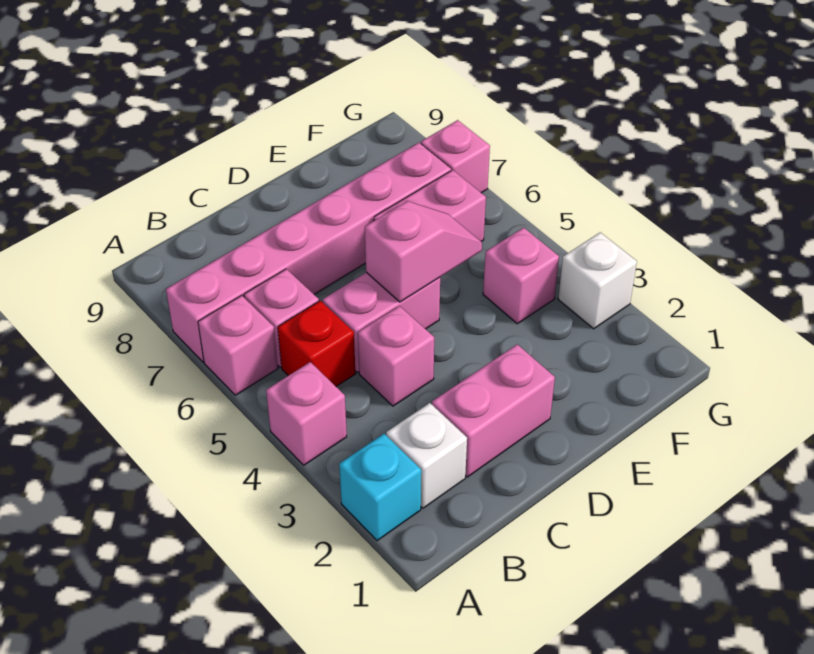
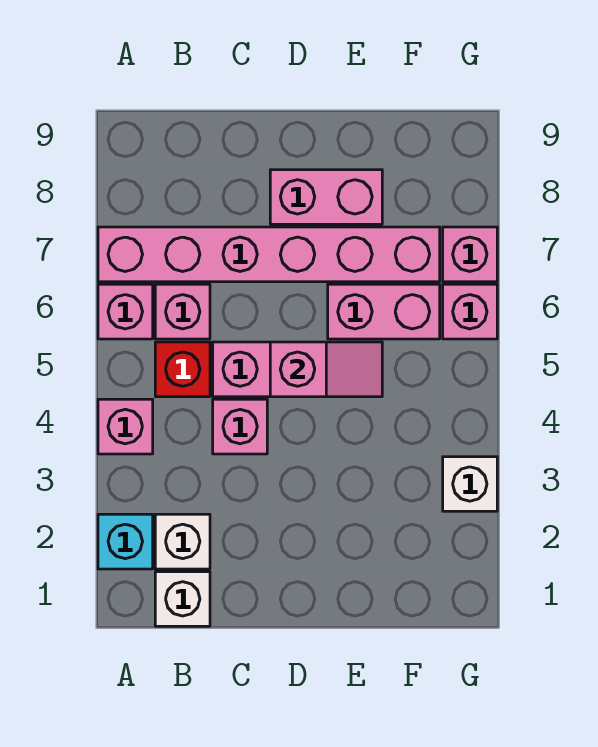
none -> white brick B1 level 1
pink brick C2:D2 level 1 -> pink brick D8:E8 level 1
pink brick F4 level 1 -> pink brick G6 level 1

